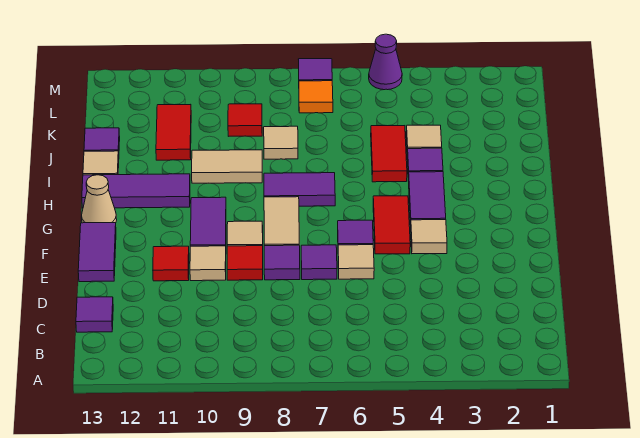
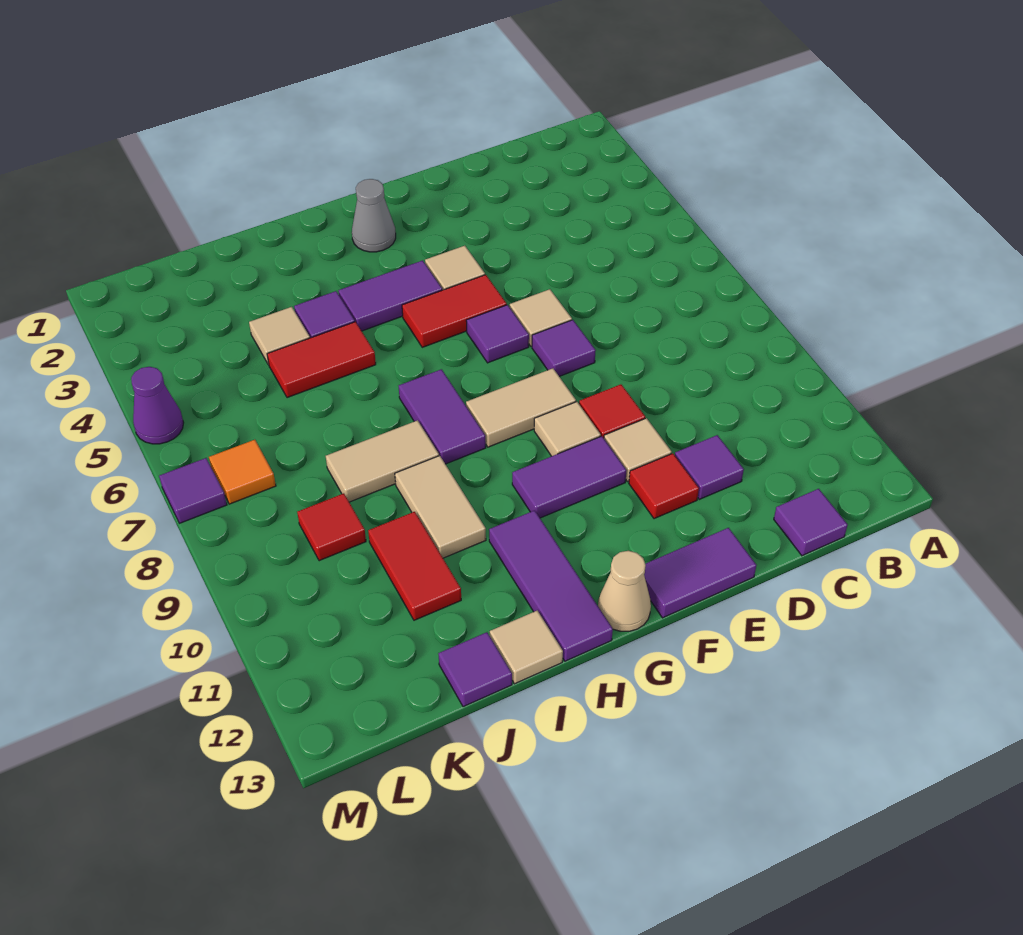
purple tile E8 level 1 -> purple tile D11 level 1
none -> grey cone G2 level 1
tan tile J8 level 1 -> tan tile I8:J8 level 1
red tile J11:K11 level 1 -> red tile J10:J11 level 1

